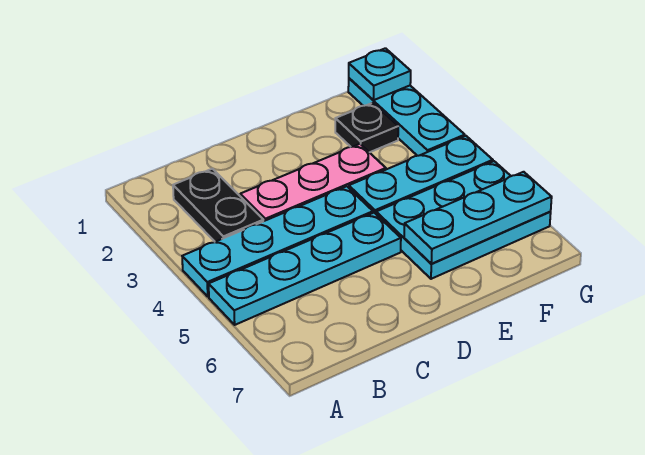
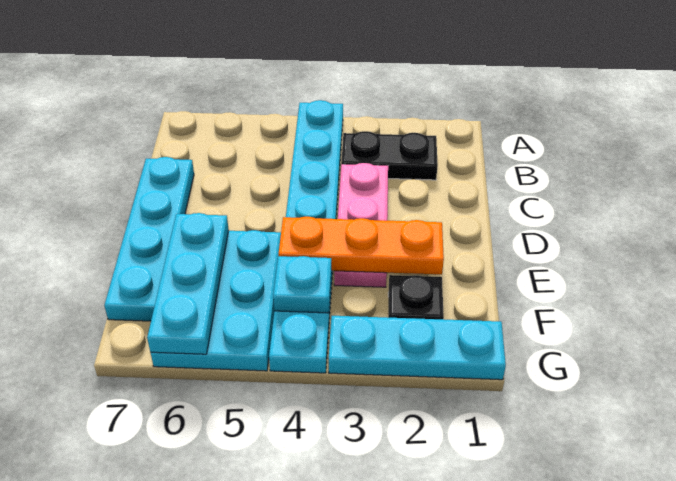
cyan plate A5:D5 level 1 -> cyan plate C7:F7 level 1
none -> orange plate E2:E4 level 2
cyan plate G1 level 2 -> cyan plate F4 level 2

